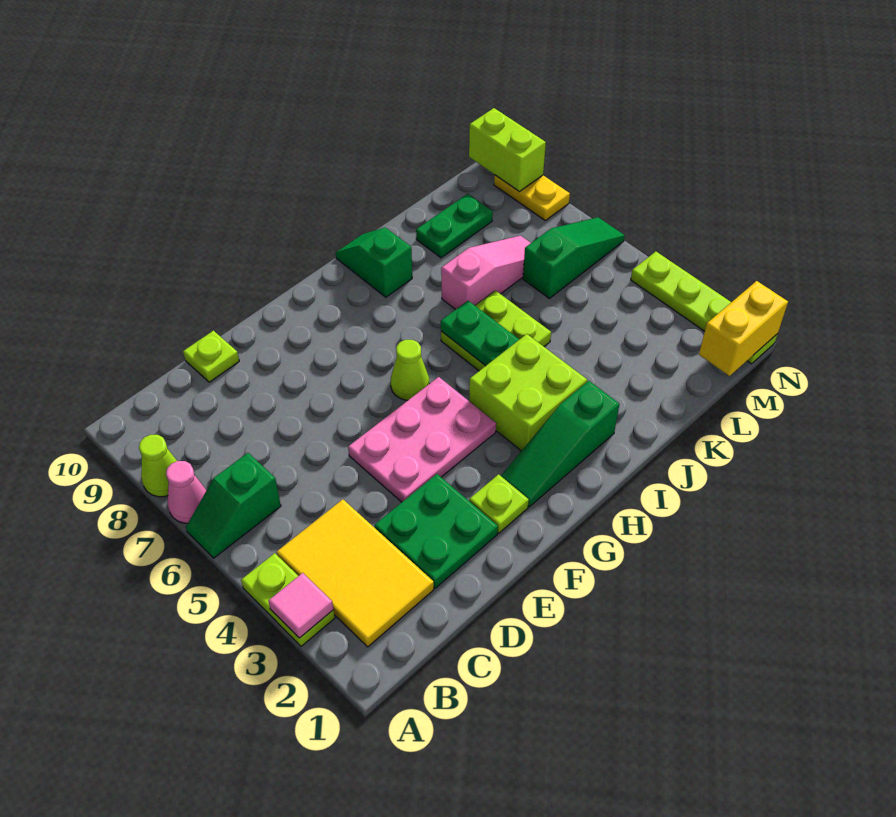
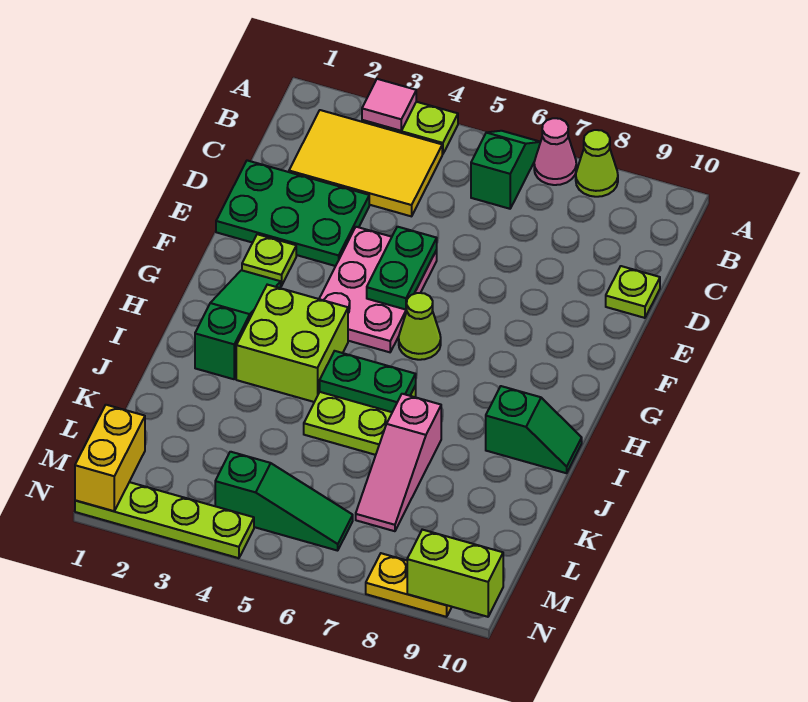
green plate D2:E3 level 1 -> green plate D1:E3 level 1
green plate K9:L9 level 1 -> green plate E5:F5 level 2
green slope L6:N6 level 1 top L -> green slope M4:M6 level 1 top 4

